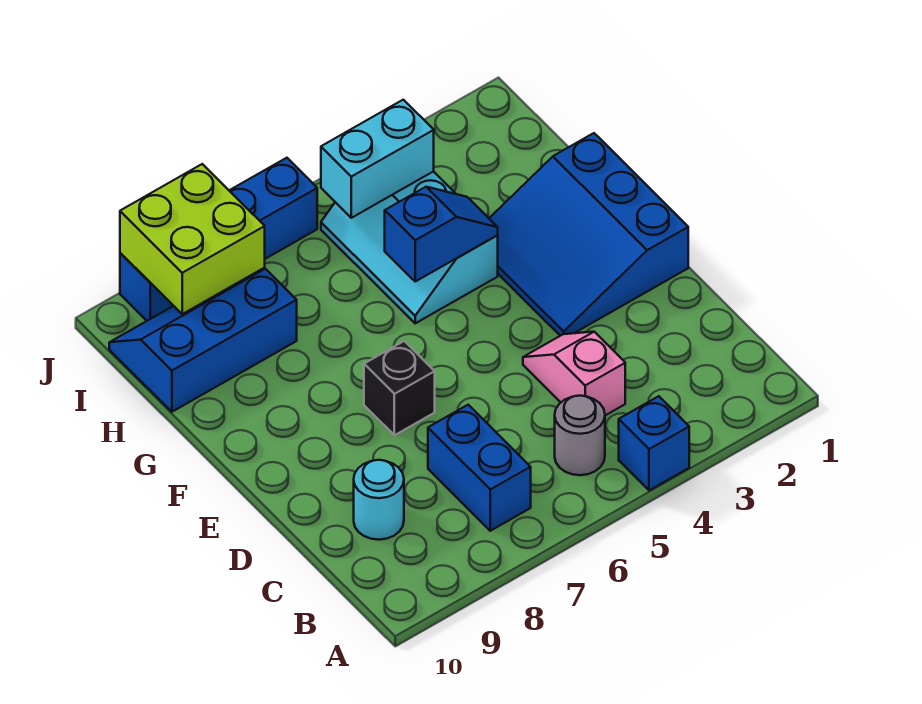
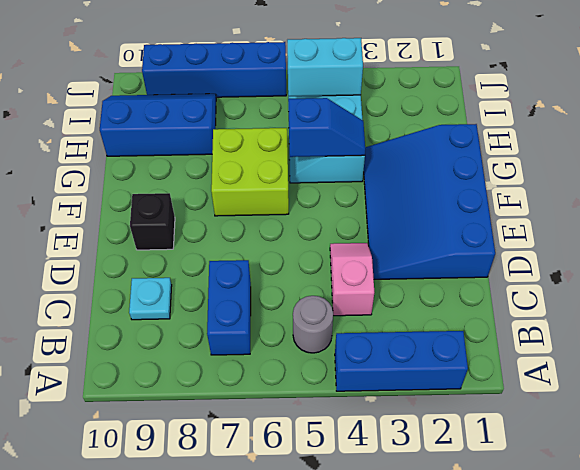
blue brick A4 level 1 -> blue brick A2:A4 level 1
cyan round brick C9 level 1 -> cyan plate C9 level 1
blue slope E1:G3 level 1 top 1 -> blue slope D1:G3 level 1 top 1
black brick E7 level 1 -> black brick E9 level 1
lime brick I8:J9 level 2 -> lime brick F6:G7 level 1

